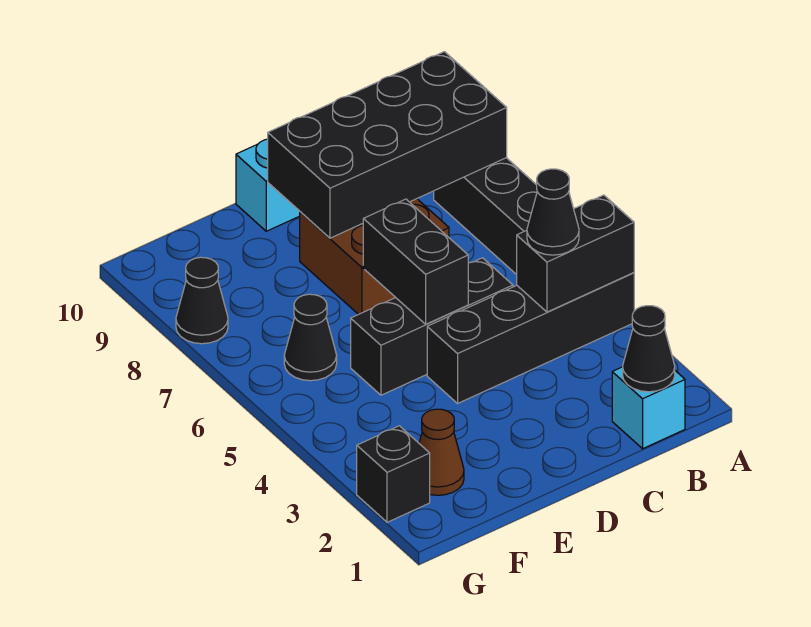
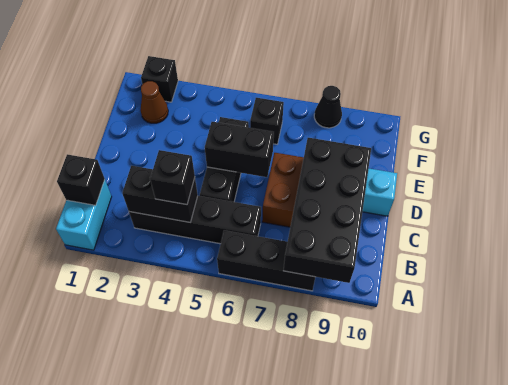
black brick A4:D4 level 1 -> black brick B3:B6 level 1
black brick A4:B4 level 2 -> black brick B3:B4 level 2
cyan brick B1 level 1 -> cyan brick A1:B1 level 1
black cone B1 level 2 -> black brick B1 level 2
black cone B4 level 3 -> black brick B4 level 3
black cone F6 level 1 -> black brick F6 level 1

